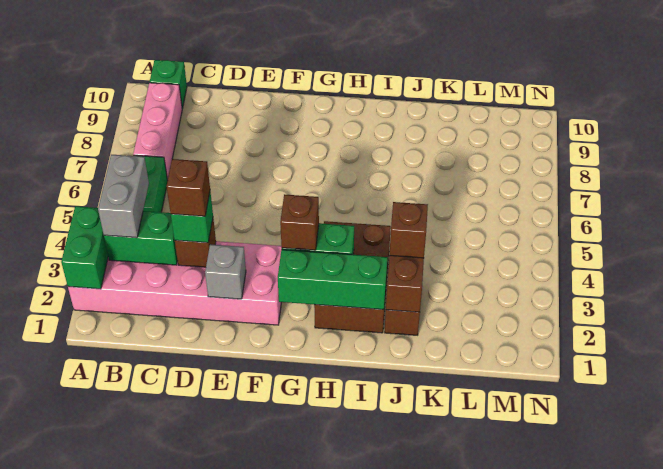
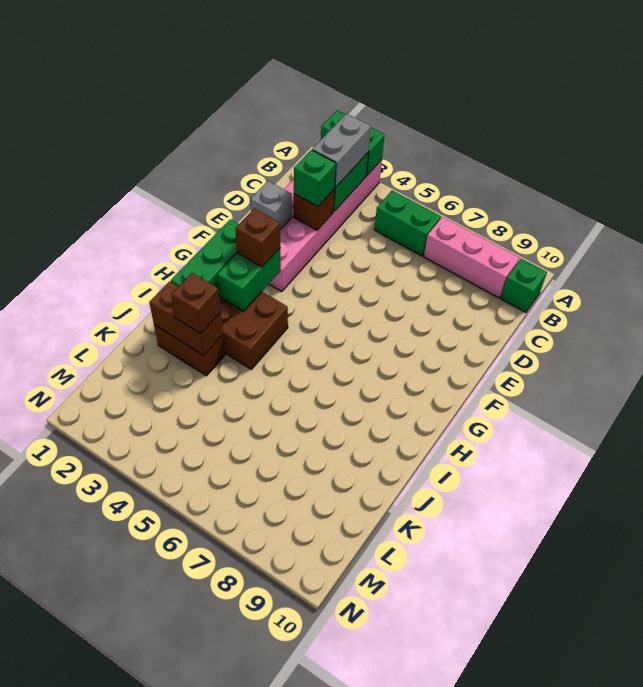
grey brick B3:B4 level 3 -> grey brick B3:C3 level 3
brown brick D3 level 4 -> none

